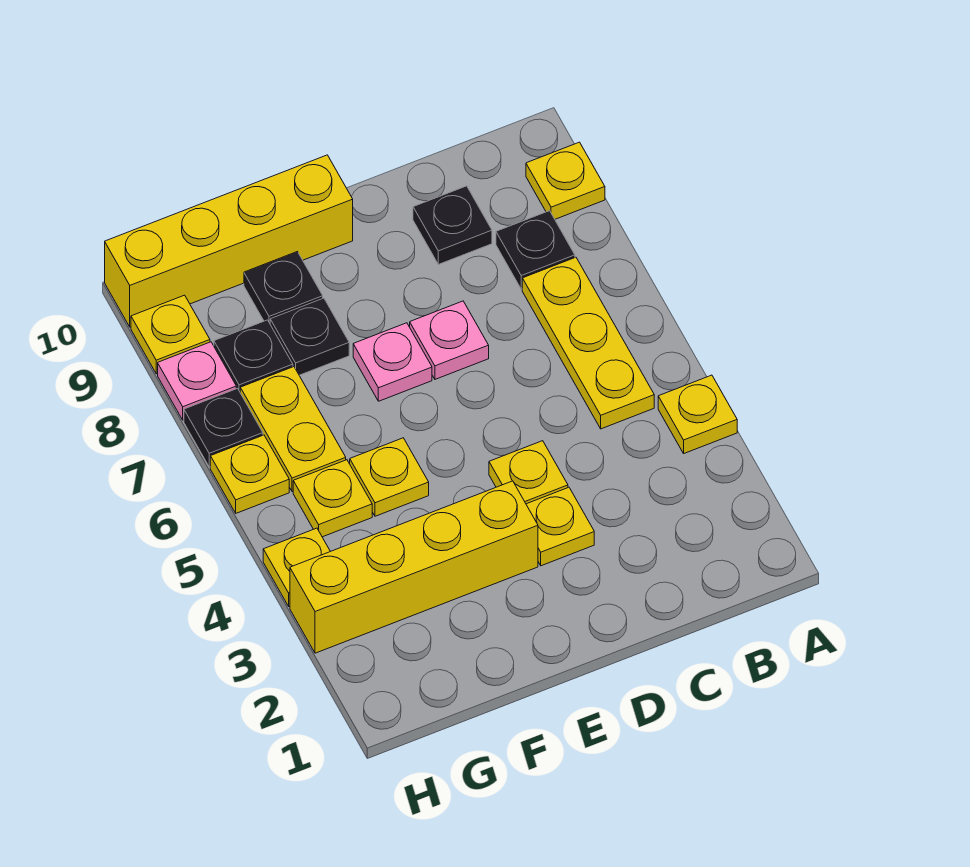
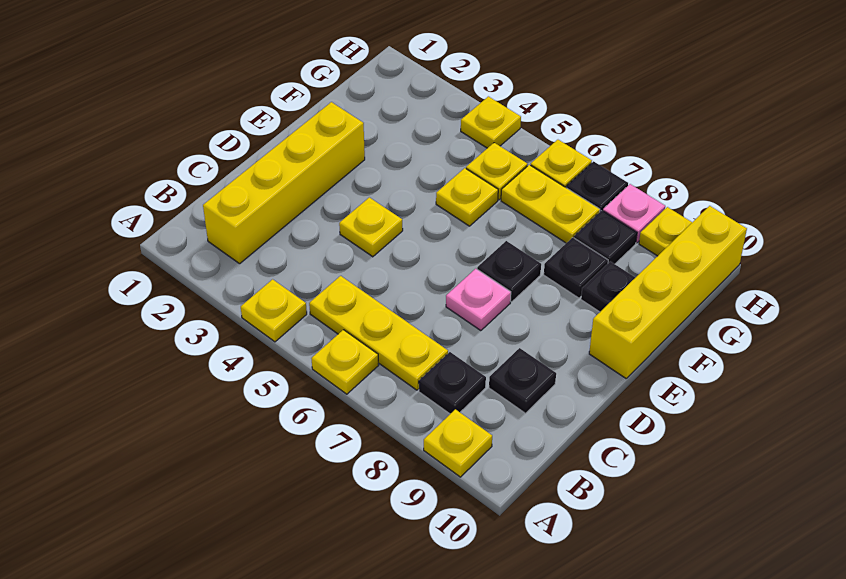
yellow plate D3 level 1 -> yellow plate A6 level 1
yellow brick E3:H3 level 1 -> yellow brick B2:E2 level 1
pink plate E7 level 1 -> black plate E7 level 1

